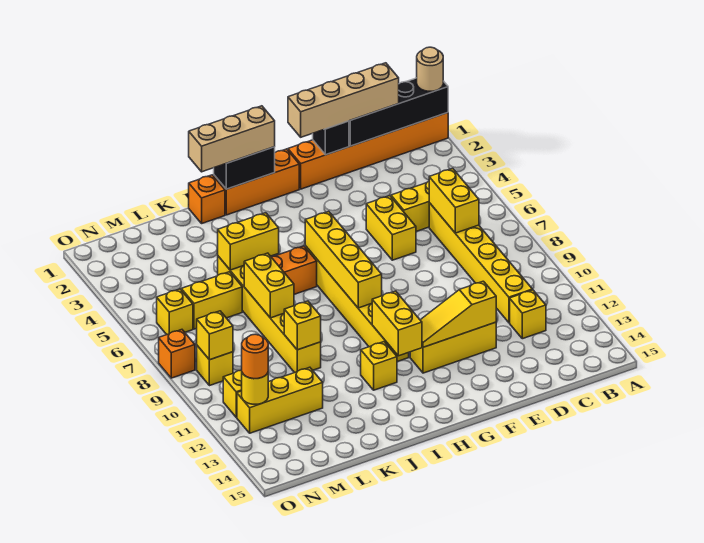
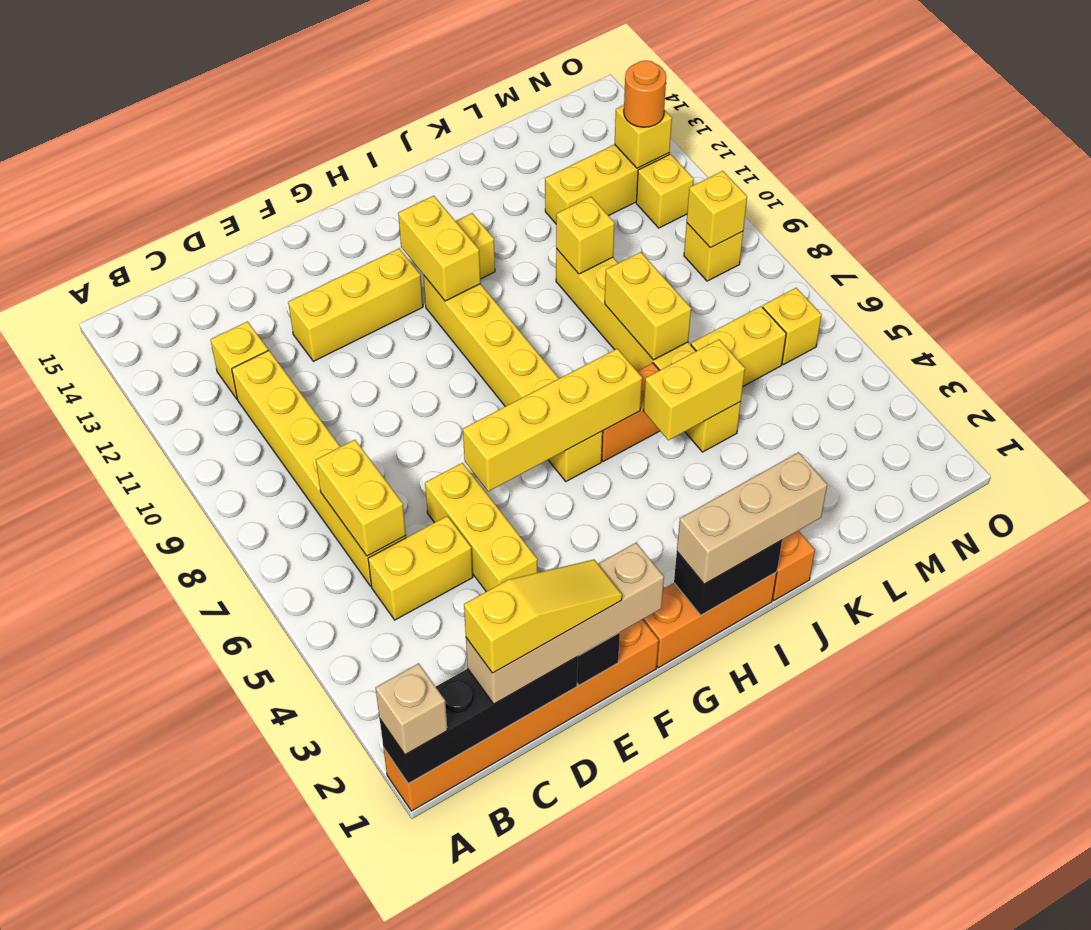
tan round brick A1 level 3 -> tan brick A1 level 3
yellow brick E5:E6 level 1 -> yellow brick E4:E6 level 1
yellow slope E12:G12 level 2 top E -> yellow slope C1:E1 level 4 top C
yellow brick H6:H9 level 2 -> yellow brick F6:I6 level 2
yellow round brick N12 level 2 -> yellow brick N12 level 2
orange brick O8 level 1 -> none

